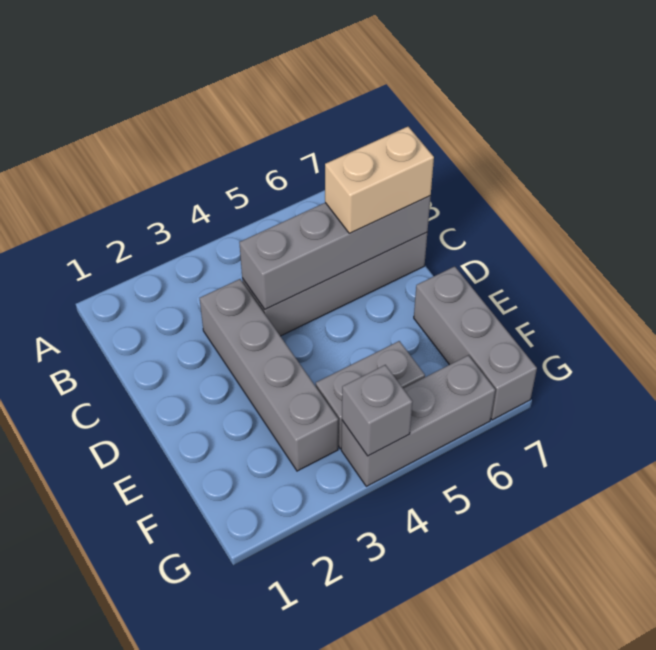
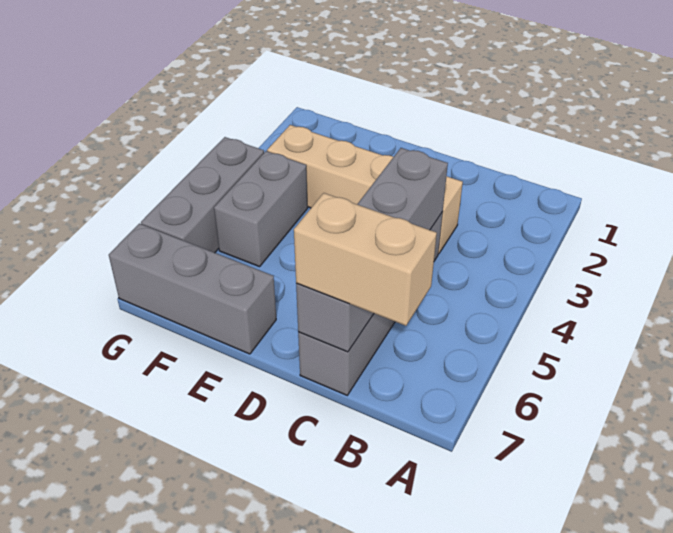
grey brick C3:F3 level 1 -> tan brick C3:F3 level 1
tan brick C6:C7 level 3 -> tan brick B7:C7 level 3
grey brick G4 level 2 -> none

